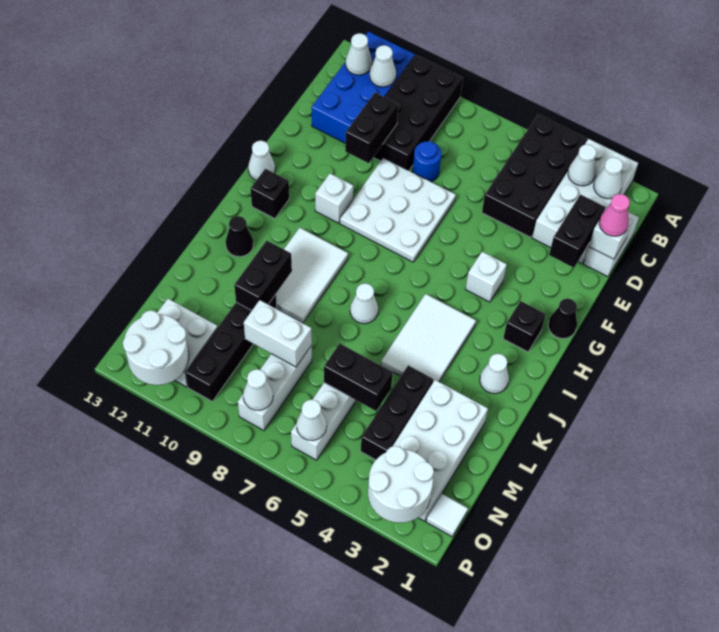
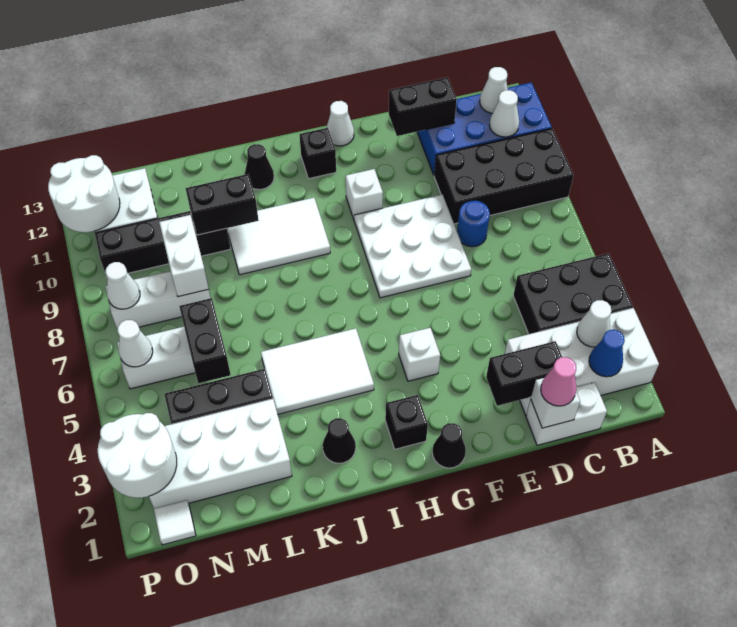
black brick A4:D5 level 1 -> black brick A4:C5 level 1
white cone B2 level 2 -> blue cone B2 level 2
black brick D10:E10 level 2 -> black brick D12:E12 level 2
white cone J2 level 1 -> black cone J2 level 1
white cone J7 level 1 -> none

